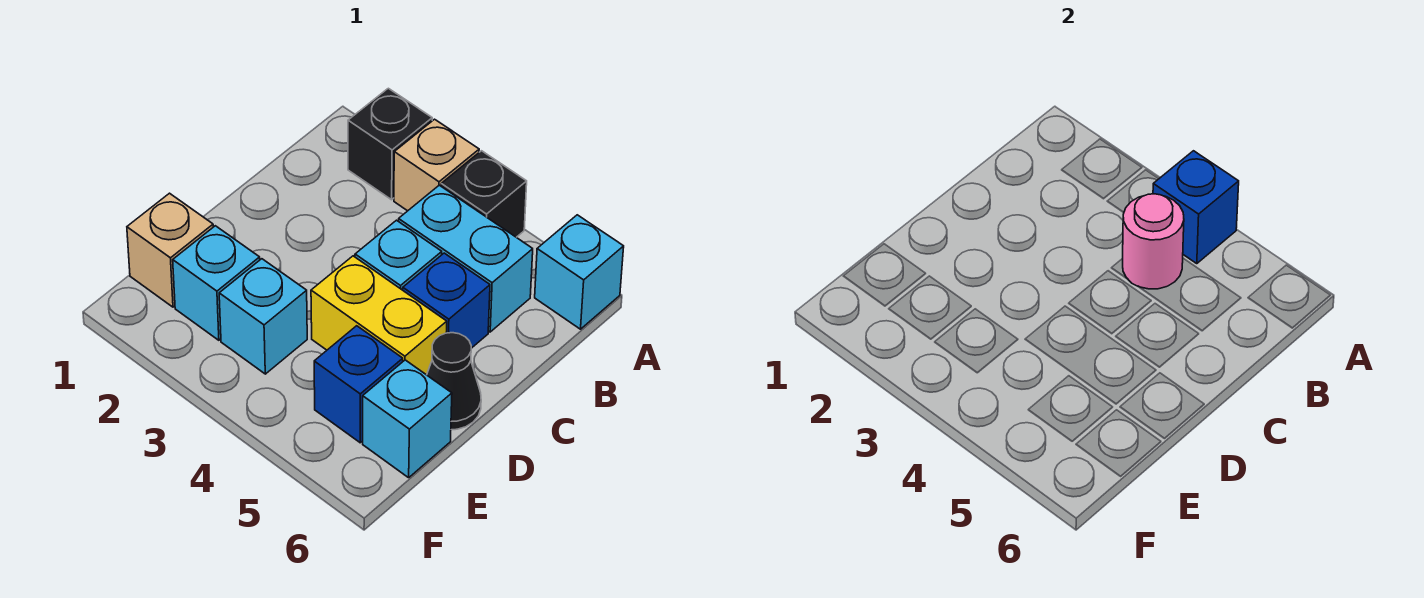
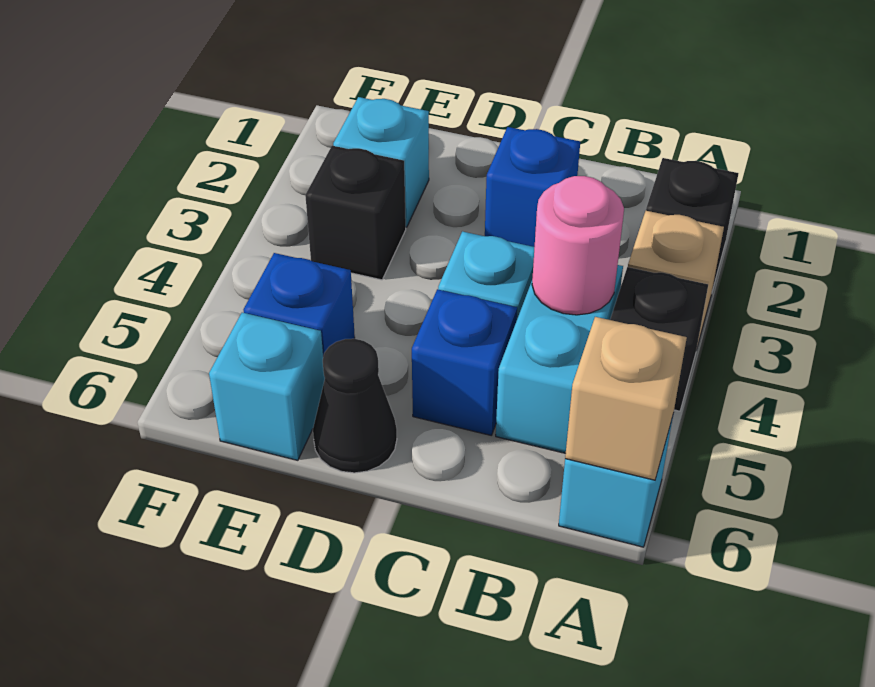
blue brick A4 level 2 -> blue brick C2 level 1
yellow brick D4:D5 level 1 -> none
tan brick E1 level 1 -> tan brick A6 level 2
cyan brick E3 level 1 -> black brick E3 level 1

